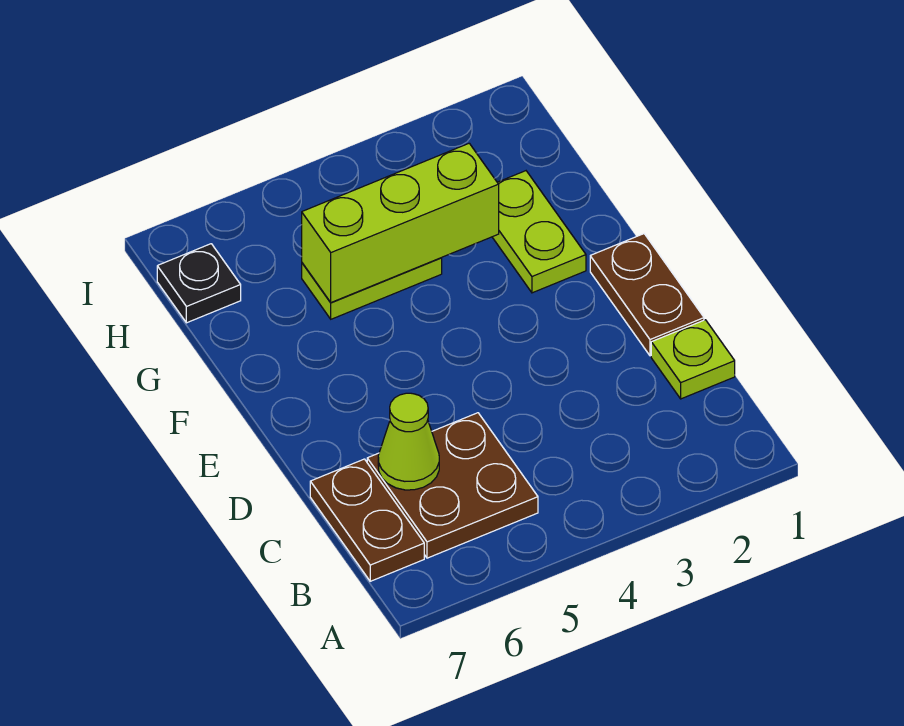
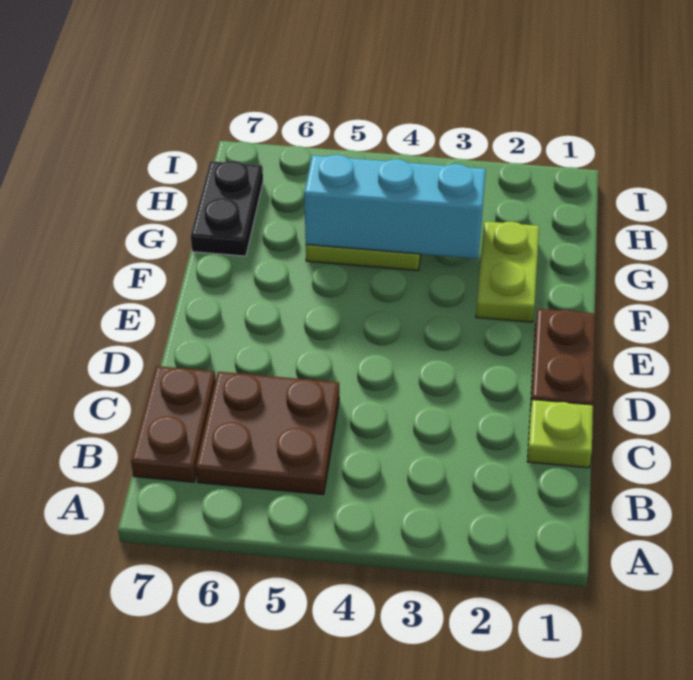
lime cone C6 level 2 -> none
lime brick G3:G5 level 2 -> cyan brick G3:G5 level 2
black plate H7 level 1 -> black plate G7:H7 level 1

